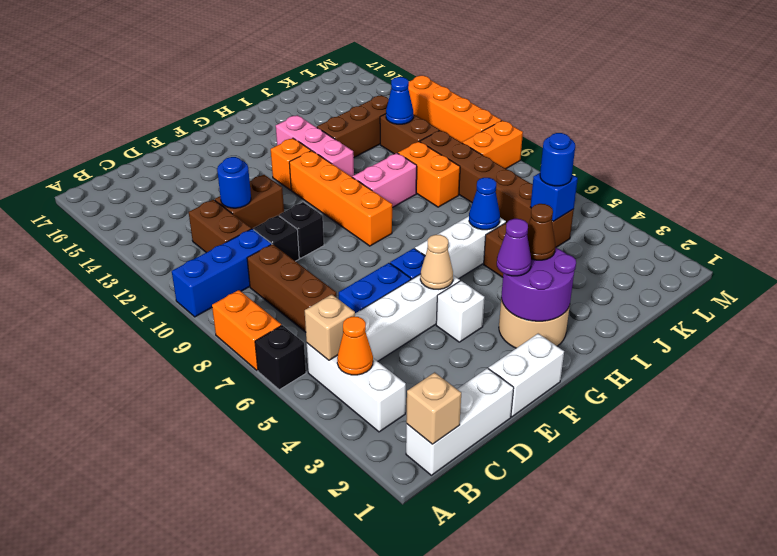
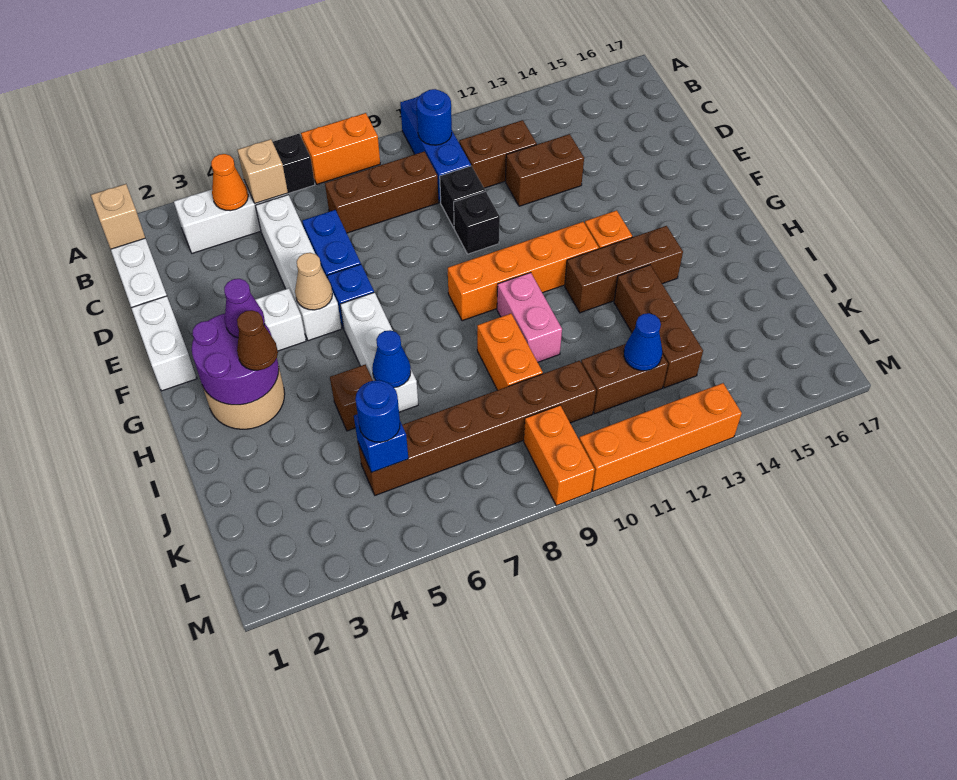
brown brick D12:E12 level 1 -> brown brick D12:D13 level 1
blue round brick D12 level 2 -> blue round brick B10 level 2
pink brick H12:H14 level 1 -> brown brick H12:H14 level 1
orange brick J9:J10 level 1 -> orange brick I9:J9 level 1

